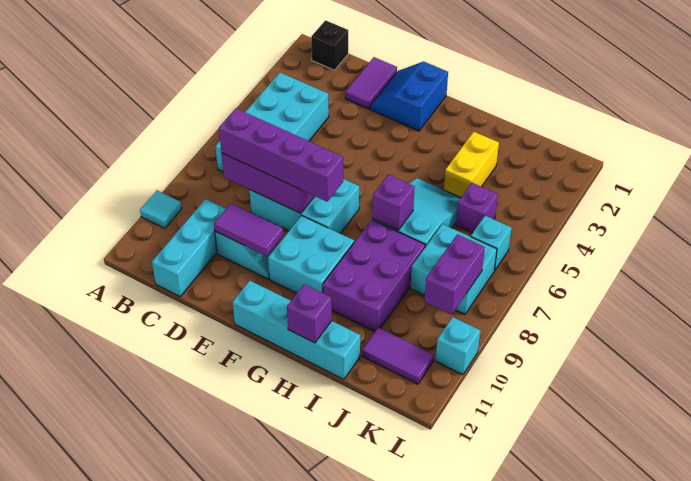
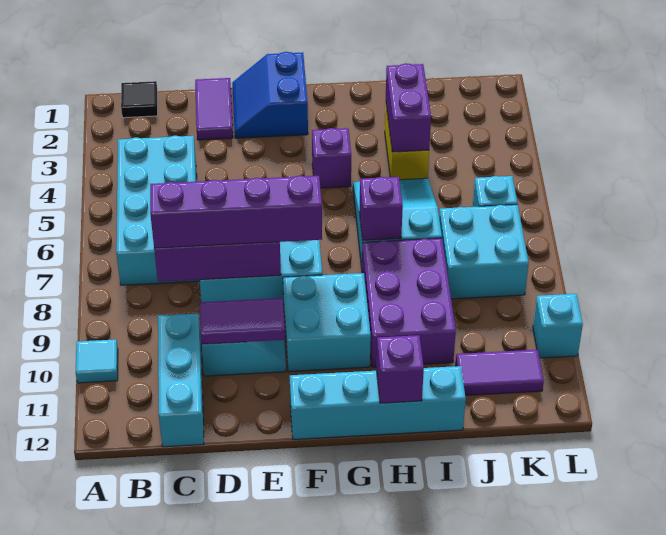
black brick B1 level 1 -> black tile B1 level 1
purple brick J5 level 1 -> purple brick G4 level 1
purple brick K8:K9 level 2 -> purple brick I3:I4 level 2

